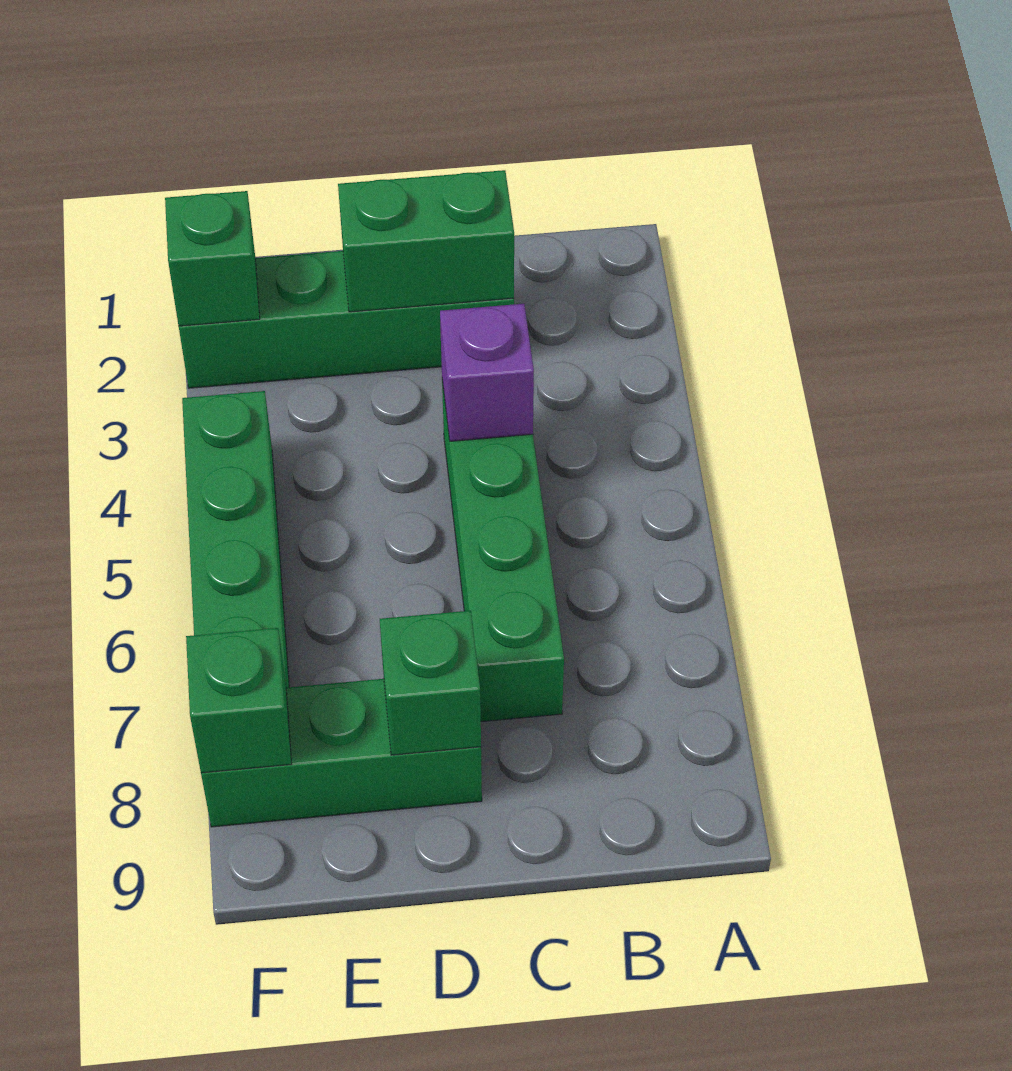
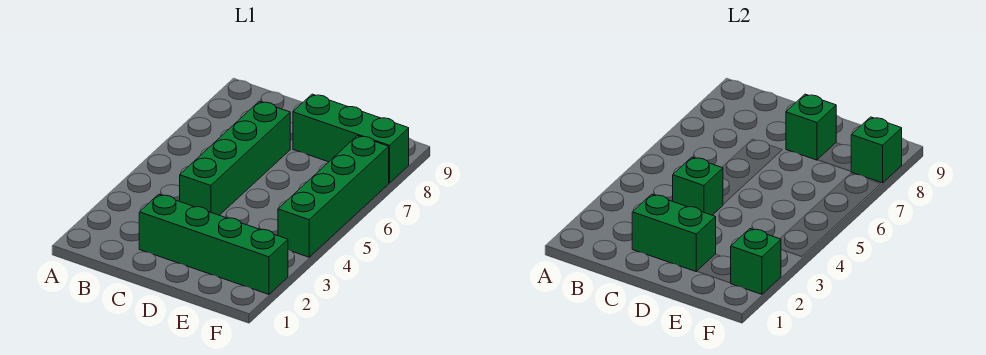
purple brick C4 level 2 -> green brick C4 level 2

